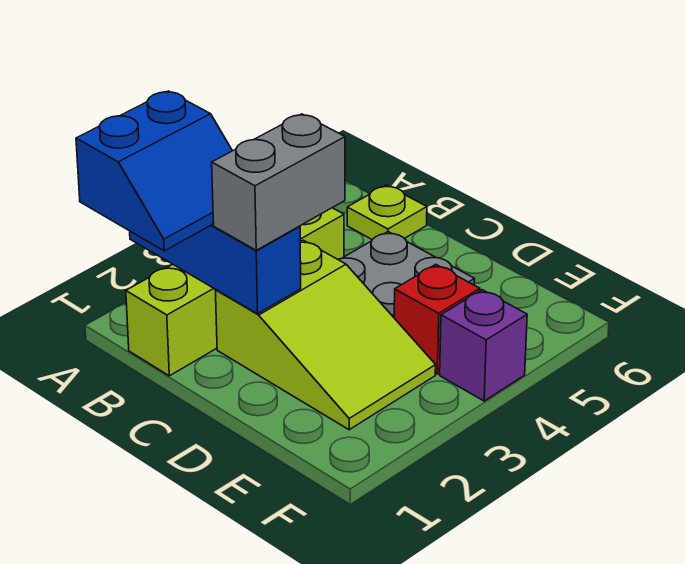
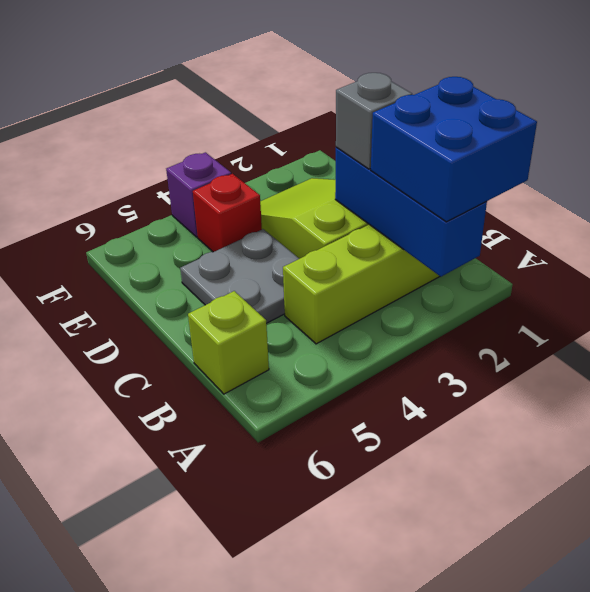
blue slope A1:B2 level 3 top A -> blue brick A1:B2 level 3
lime plate B6 level 1 -> lime brick B6 level 1
grey brick C2:C3 level 3 -> grey brick C2 level 3

